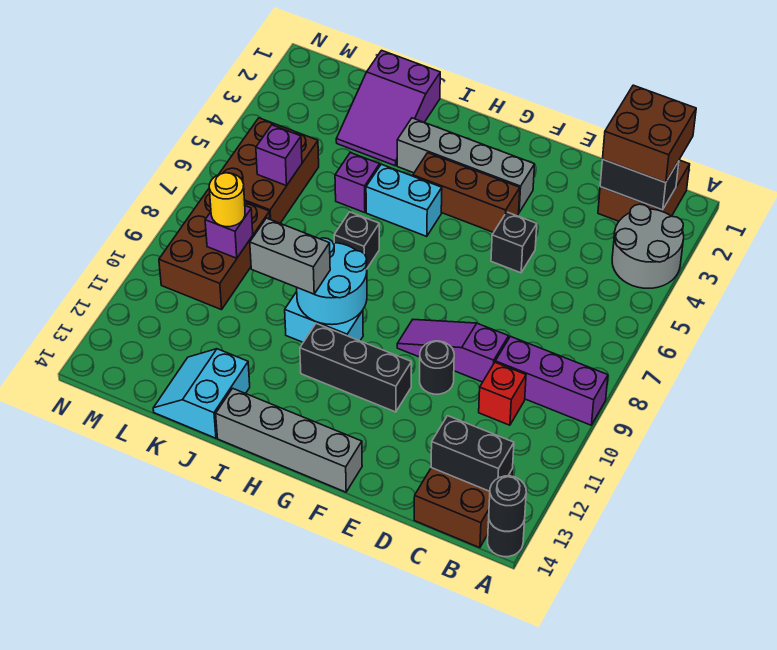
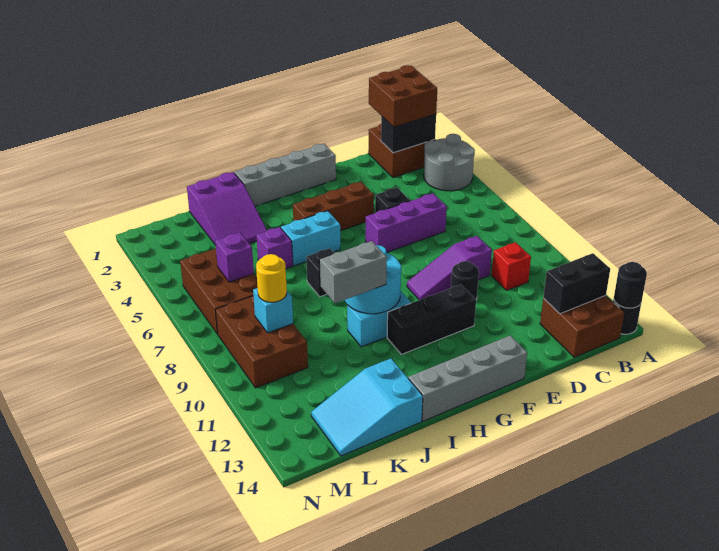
purple brick A9:C9 level 1 -> purple brick D6:F6 level 1
grey brick F3:I3 level 1 -> grey brick F1:I1 level 1
cyan slope J13:K14 level 1 top J -> cyan slope J13:L14 level 1 top J
purple brick L9 level 2 -> cyan brick L9 level 2

